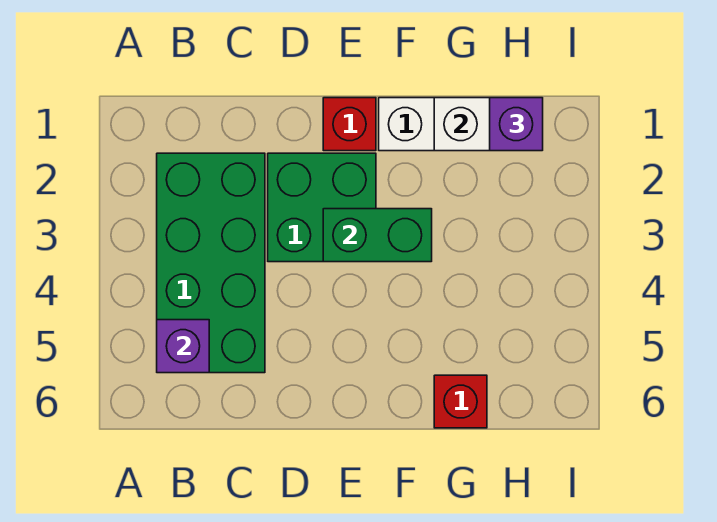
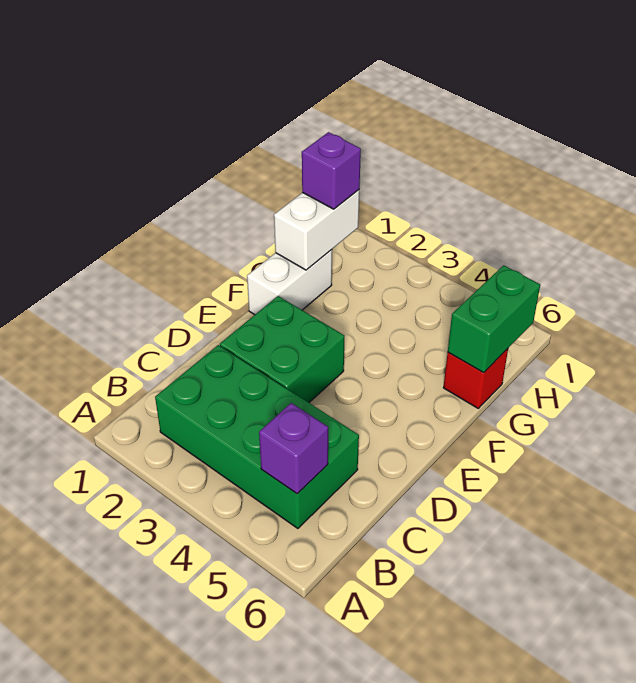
red brick E1 level 1 -> none
green brick E3:F3 level 2 -> green brick G6:H6 level 2

